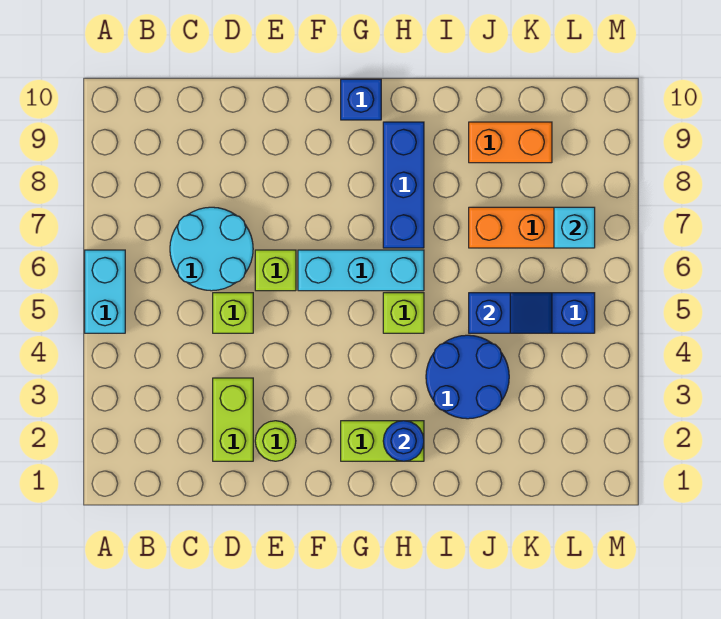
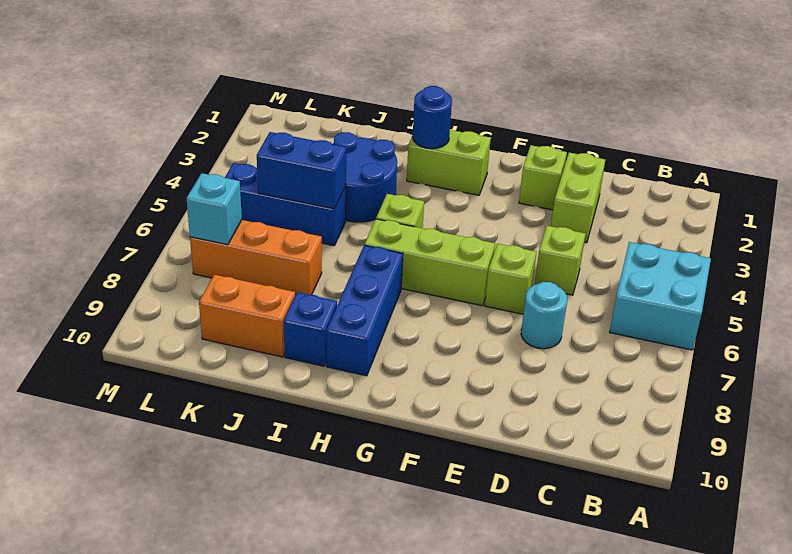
cyan brick A5:A6 level 1 -> cyan brick A5:B6 level 1
cyan round brick C6:D7 level 1 -> cyan round brick D7 level 1
lime round brick E2 level 1 -> lime brick E2 level 1
cyan brick F6:H6 level 1 -> lime brick F6:H6 level 1
blue brick G10 level 1 -> blue brick I9 level 1
blue slope J5:K5 level 2 top J -> blue brick J5:K5 level 2

